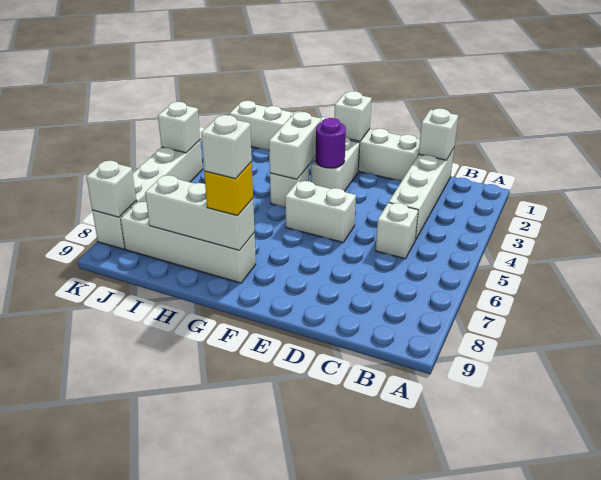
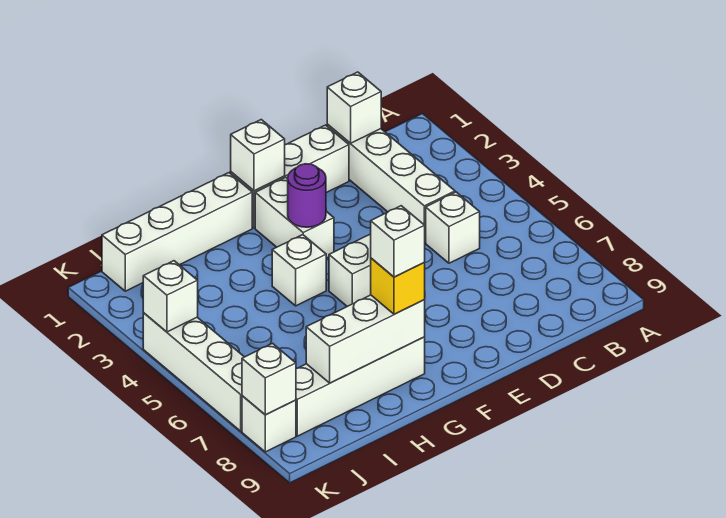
white brick G3:G4 level 2 -> none

